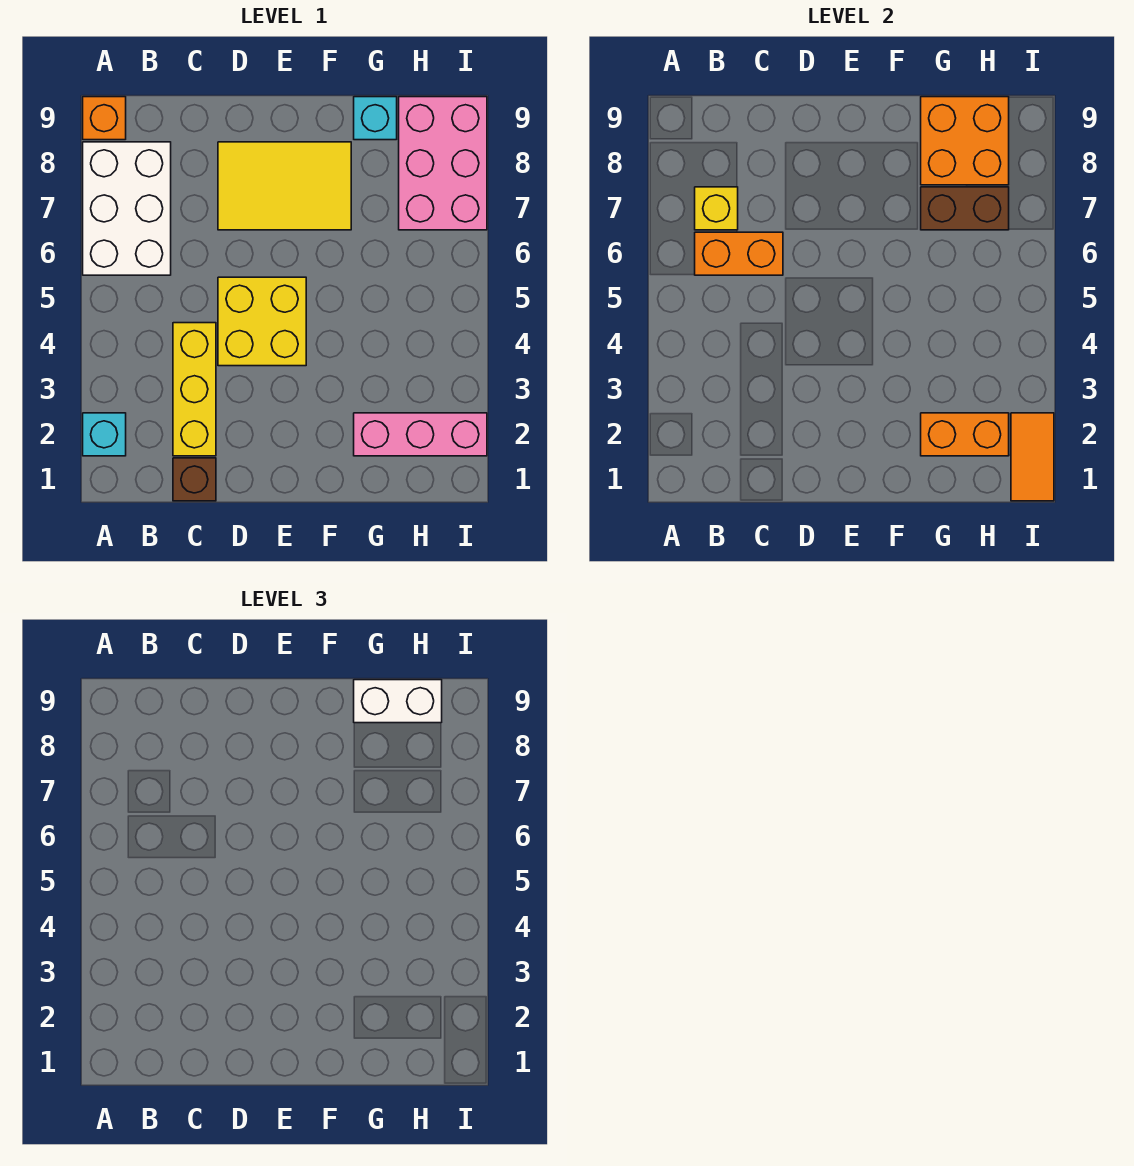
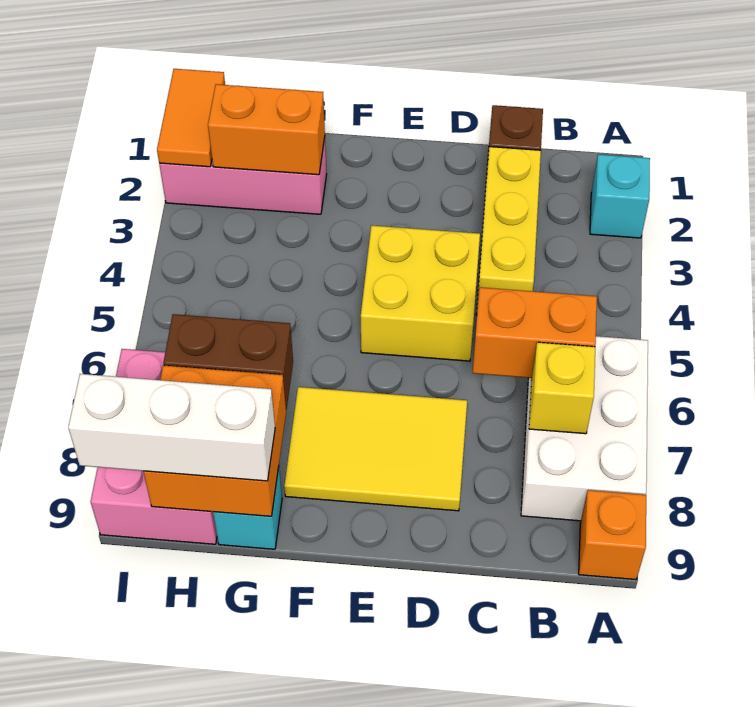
white brick G9:H9 level 3 -> white brick G9:I9 level 3

